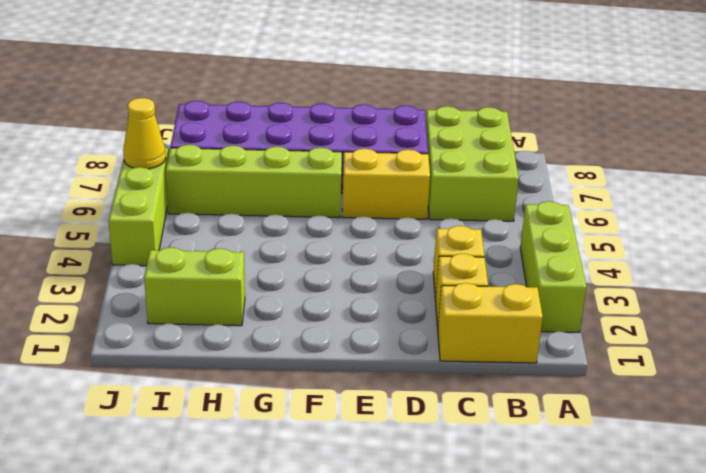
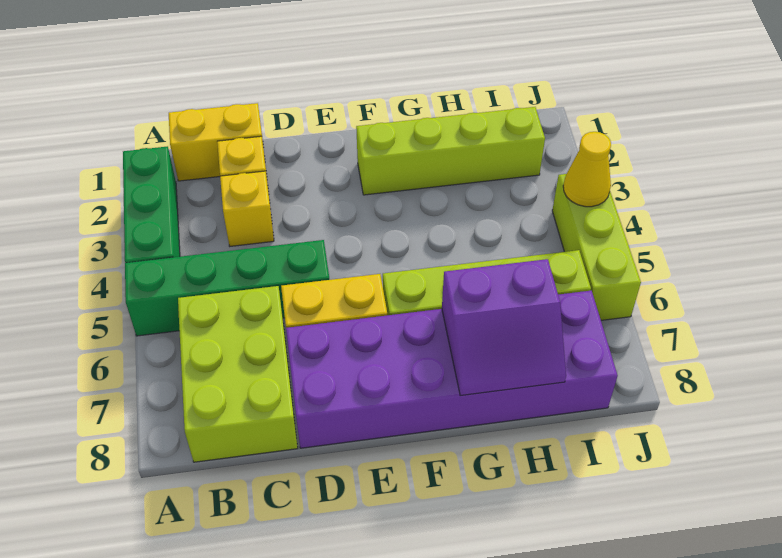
lime brick A2:A4 level 1 -> green brick A2:A4 level 1
none -> green brick A5:D5 level 1
none -> purple slope G7:H8 level 2 top 7
lime brick H2:I2 level 1 -> lime brick F2:I2 level 1
yellow cone J6 level 2 -> yellow cone J4 level 2

